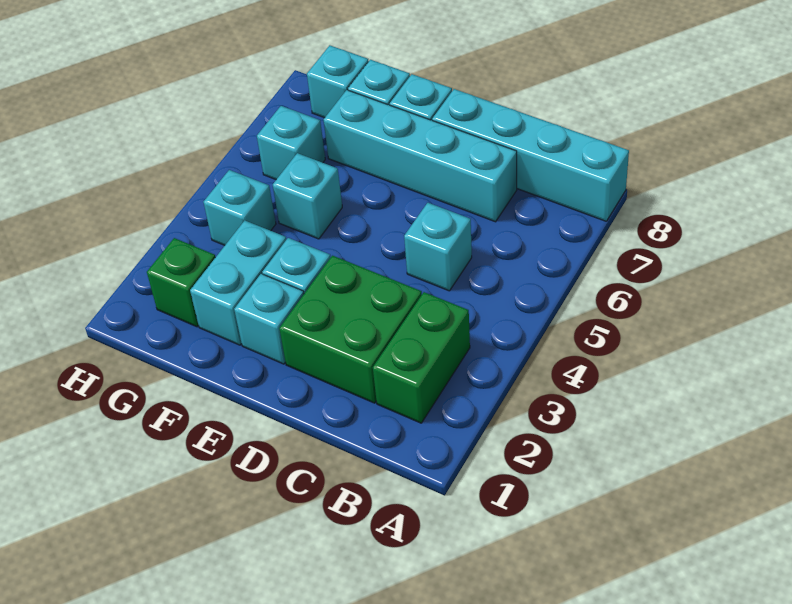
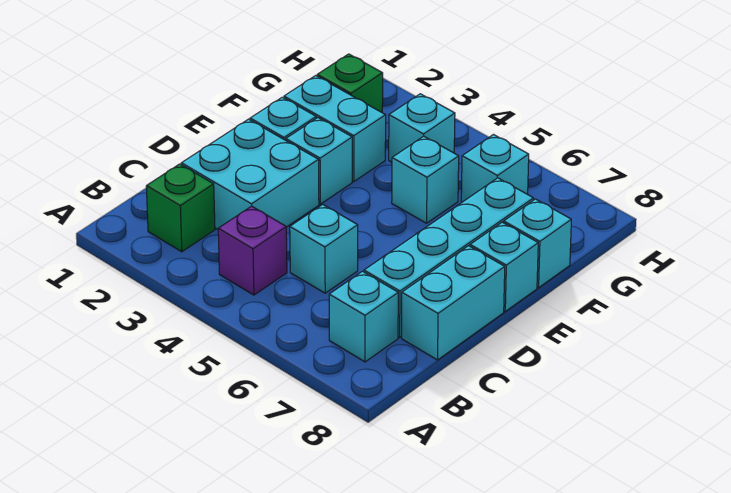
cyan brick A8:D8 level 1 -> cyan brick C8:D8 level 1
green brick B2:B3 level 1 -> green brick B2 level 1
none -> purple brick B4 level 1
green brick C2:D3 level 1 -> cyan brick C2:D3 level 1
cyan brick G8 level 1 -> cyan brick B7 level 1

